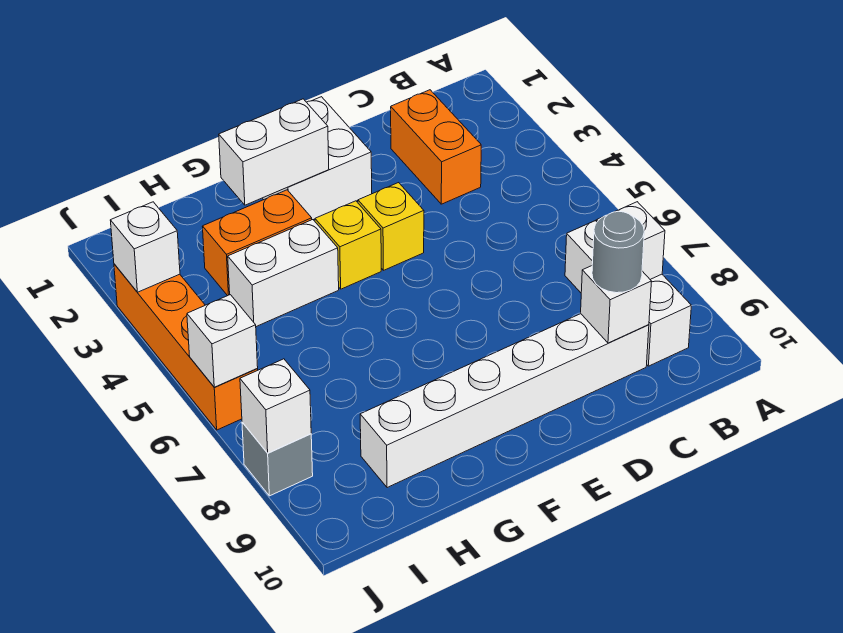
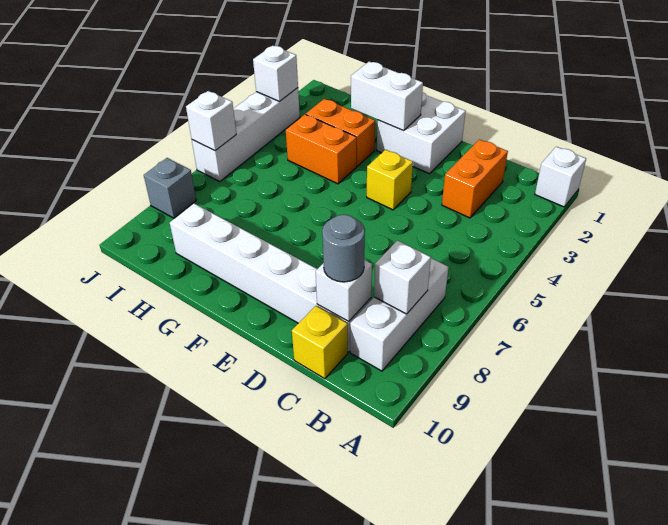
yellow brick F4 level 1 -> yellow brick C10 level 1
white brick G4:H4 level 1 -> orange brick G4:H4 level 1
orange brick J3:J6 level 1 -> white brick J3:J6 level 1
white brick J8 level 2 -> white brick A1 level 1

